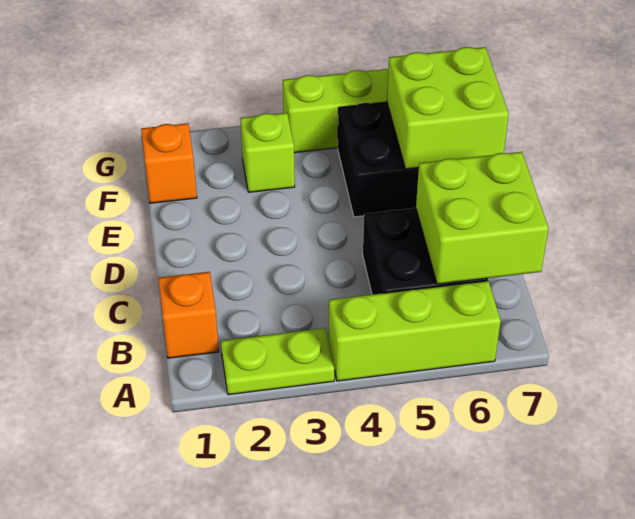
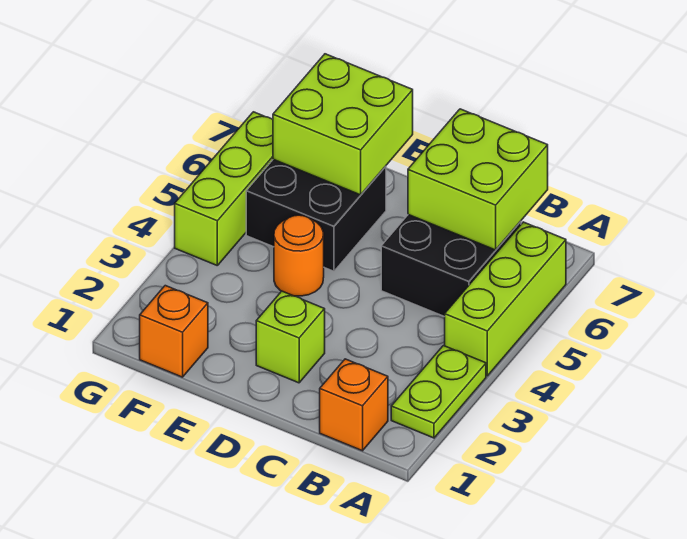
none -> orange round brick E4 level 1
lime brick F3 level 1 -> lime brick D2 level 1

